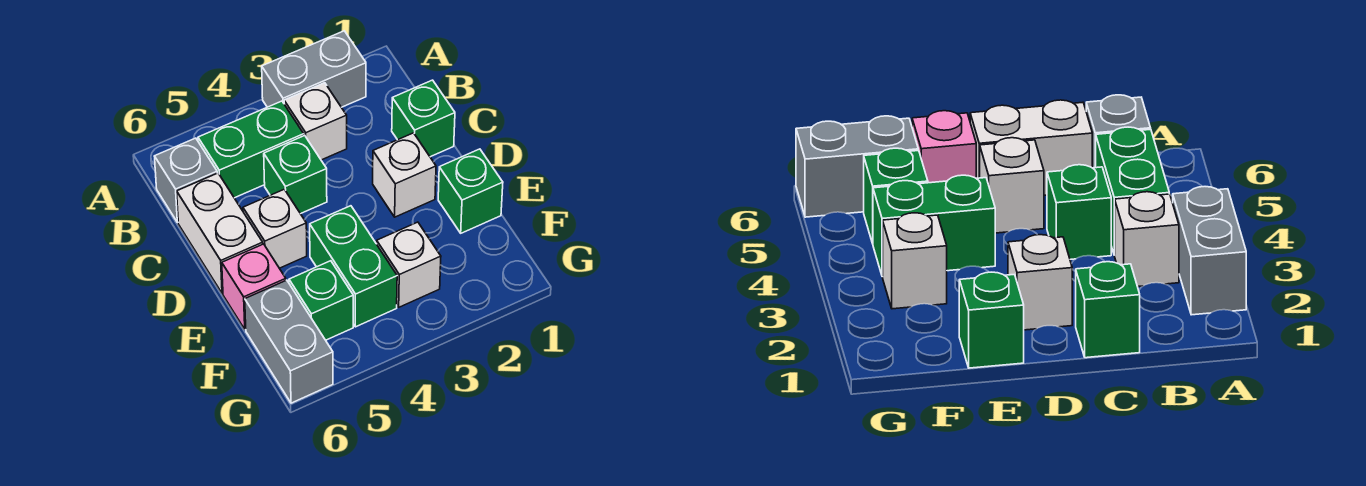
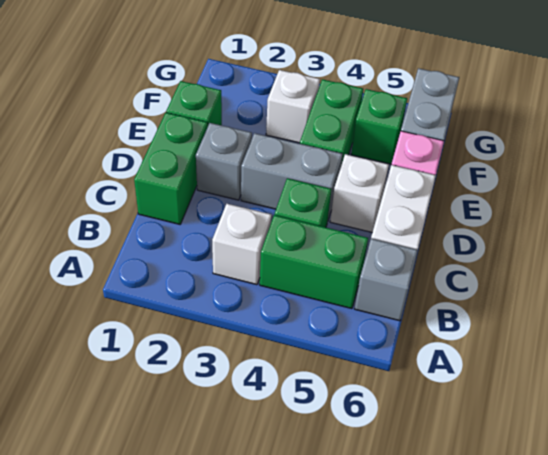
grey brick A2:A3 level 1 -> grey brick D3:D4 level 1
green brick C1 level 1 -> green brick C1:D1 level 1
white brick D2 level 1 -> grey brick D2 level 1

